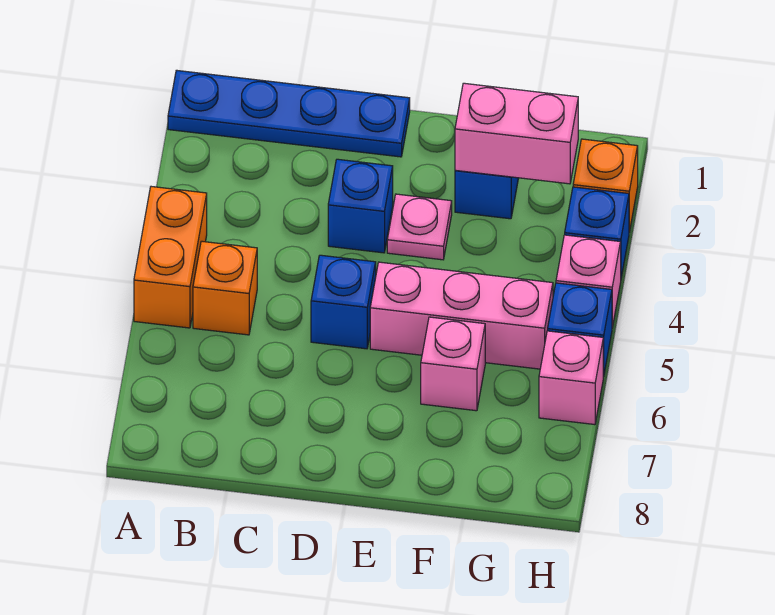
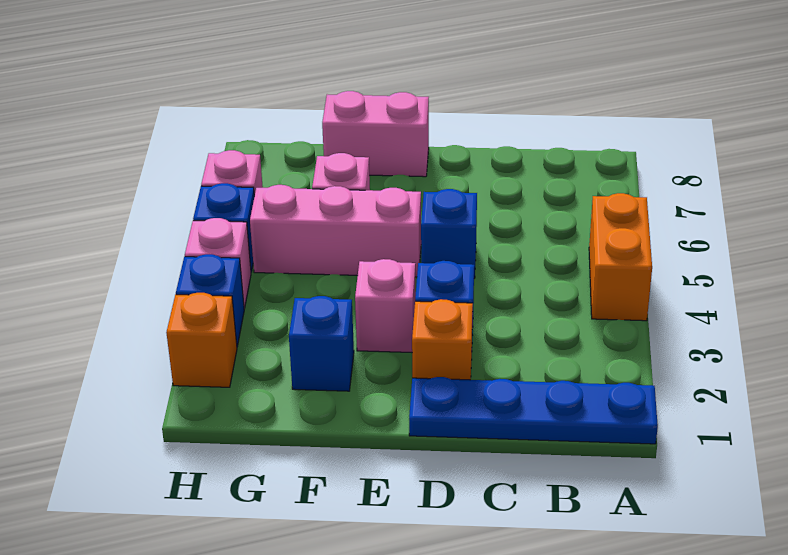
orange brick B5 level 1 -> orange brick D2 level 1
pink plate E3 level 1 -> pink brick E3 level 1
pink brick F2:G2 level 2 -> pink brick E8:F8 level 1

